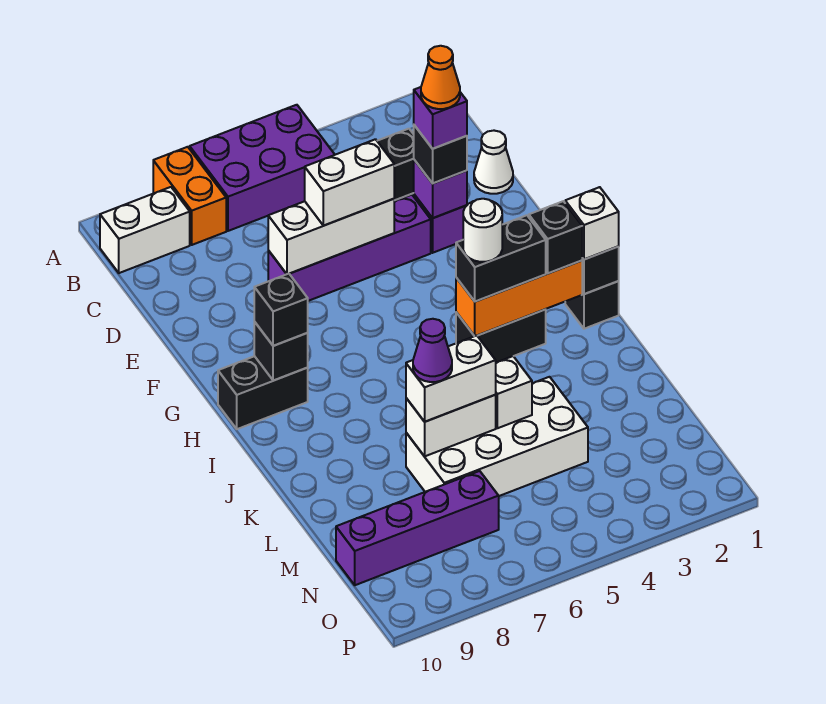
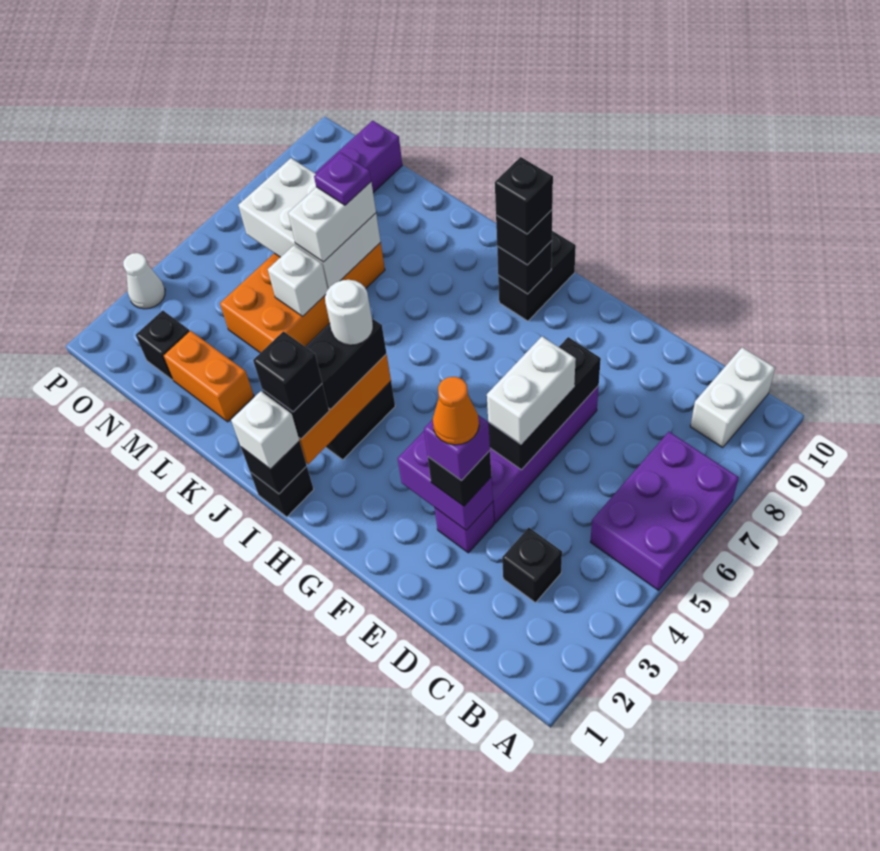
orange brick A8:B8 level 1 -> orange brick L2:M2 level 1
white cone D1 level 1 -> white cone P3 level 1
purple brick E3 level 2 -> purple brick E3:F3 level 2
white brick E5:E7 level 2 -> black brick E5:E7 level 2
none -> black brick H9 level 4
none -> black brick I2 level 4
white brick L4:M7 level 1 -> orange brick L4:M7 level 1
white brick L6:L7 level 2 -> white brick L6:N7 level 2
purple cone L7 level 4 -> purple plate L7 level 4
none -> black brick N2 level 1

